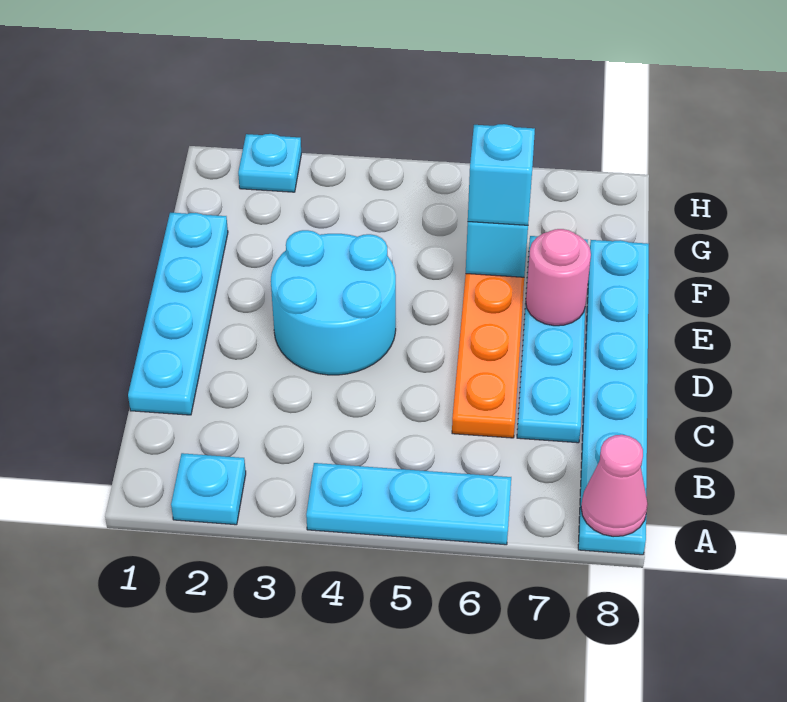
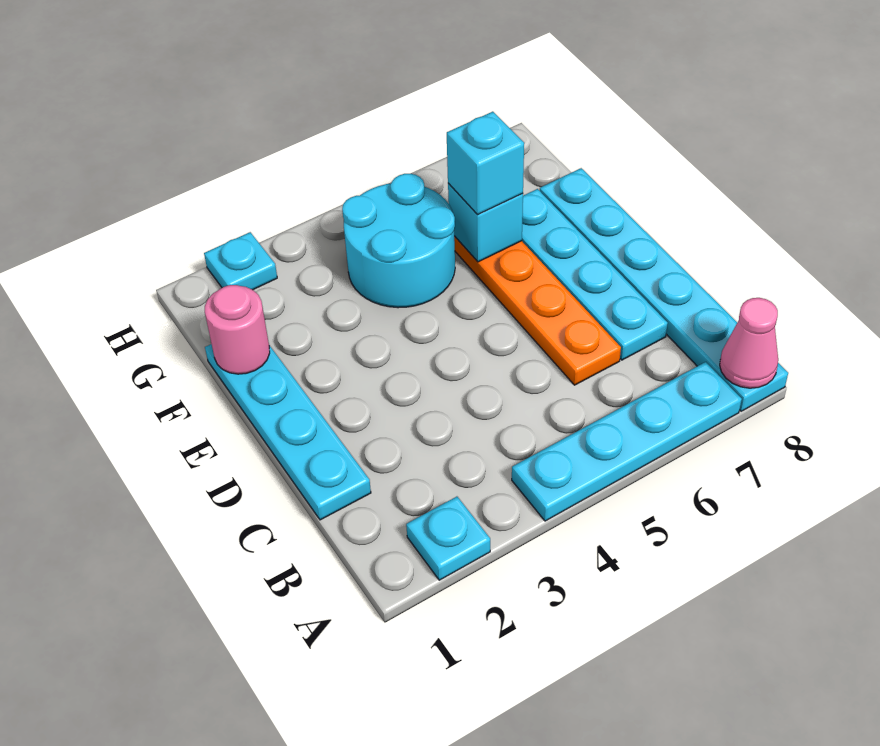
cyan plate A4:A6 level 1 -> cyan plate A4:A7 level 1
cyan round brick D3:E4 level 1 -> cyan round brick F4:G5 level 1
pink round brick E7 level 2 -> pink round brick F1 level 2

